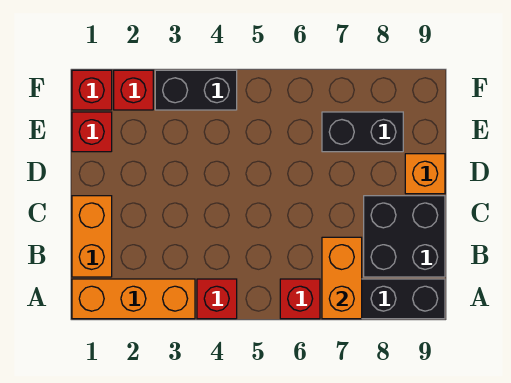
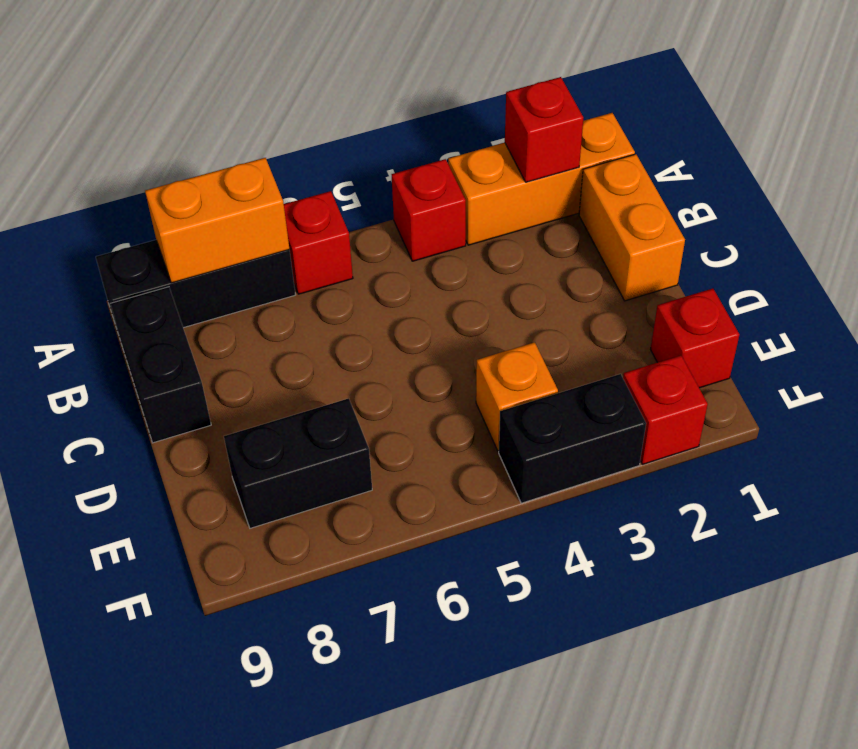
orange brick A7:B7 level 2 -> orange brick A7:A8 level 2
black brick B8:C9 level 1 -> black brick B9:C9 level 1
orange brick D9 level 1 -> orange brick E4 level 1
red brick F1 level 1 -> red brick A2 level 2

